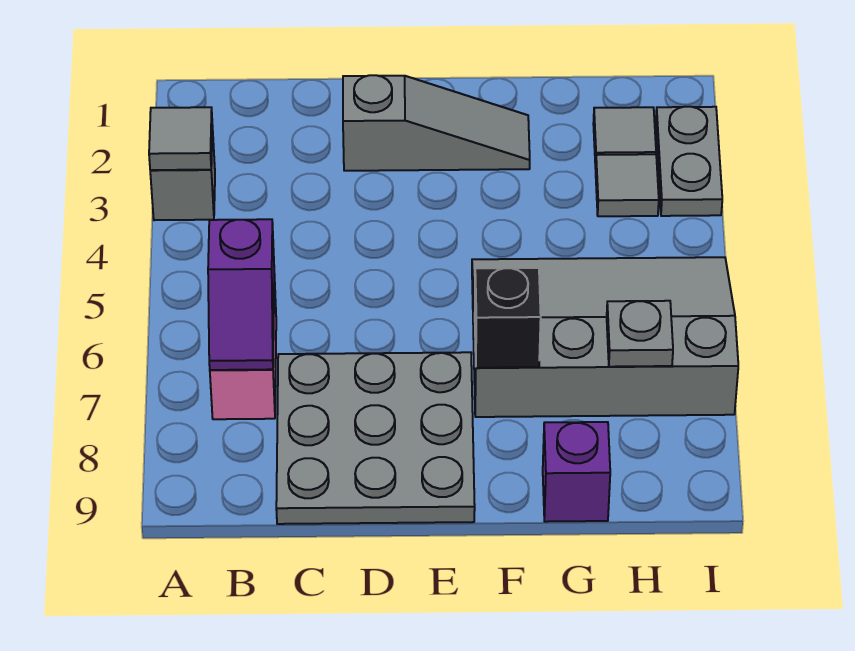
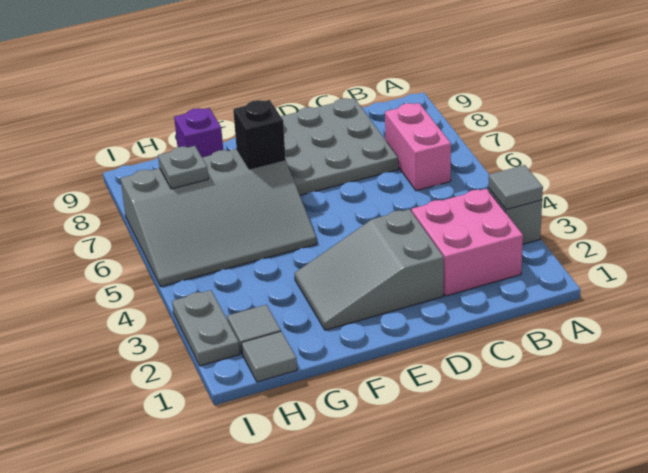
none -> pink brick B2:C3 level 1
purple slope B6:B7 level 2 top 6 -> none
grey slope D2:F2 level 1 top D -> grey slope D2:F3 level 1 top D
grey tile H3 level 1 -> grey tile H1 level 1

